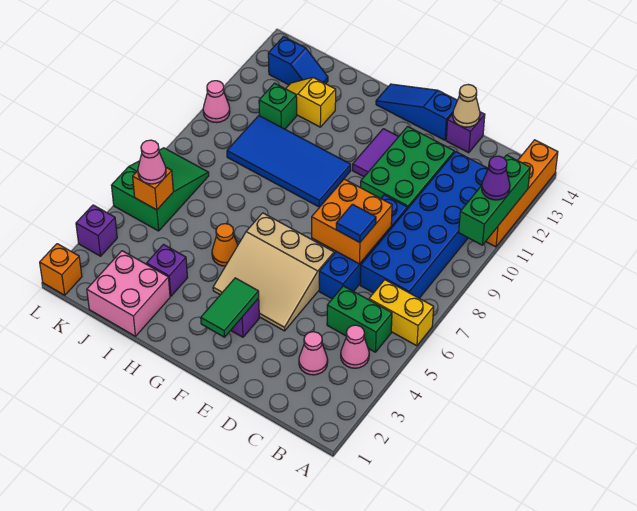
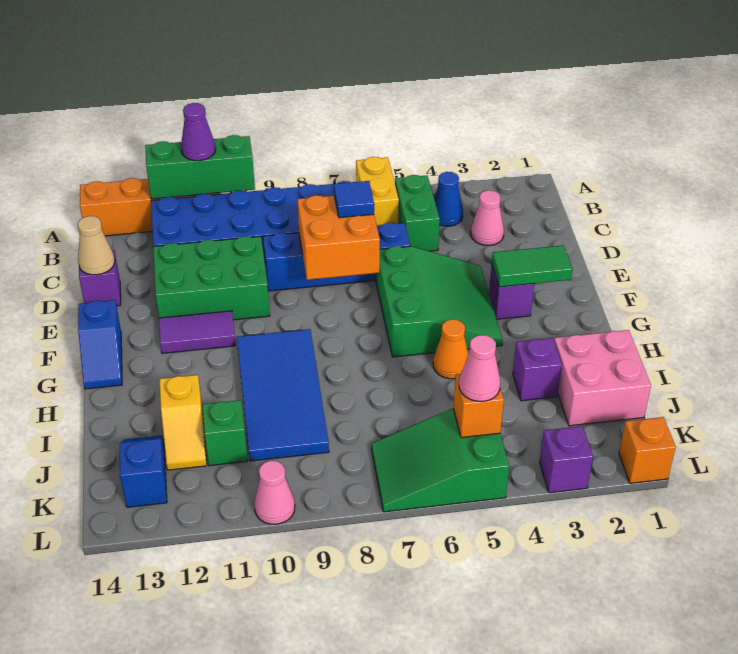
pink cone B4 level 1 -> blue cone B4 level 1
tan slope E4:G6 level 1 top 6 -> green slope E4:G6 level 1 top 6
blue slope E14:G14 level 1 top E -> blue slope F14:G14 level 1 top F

